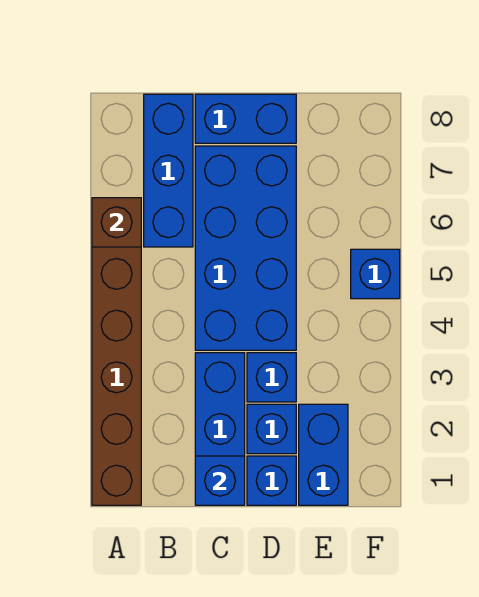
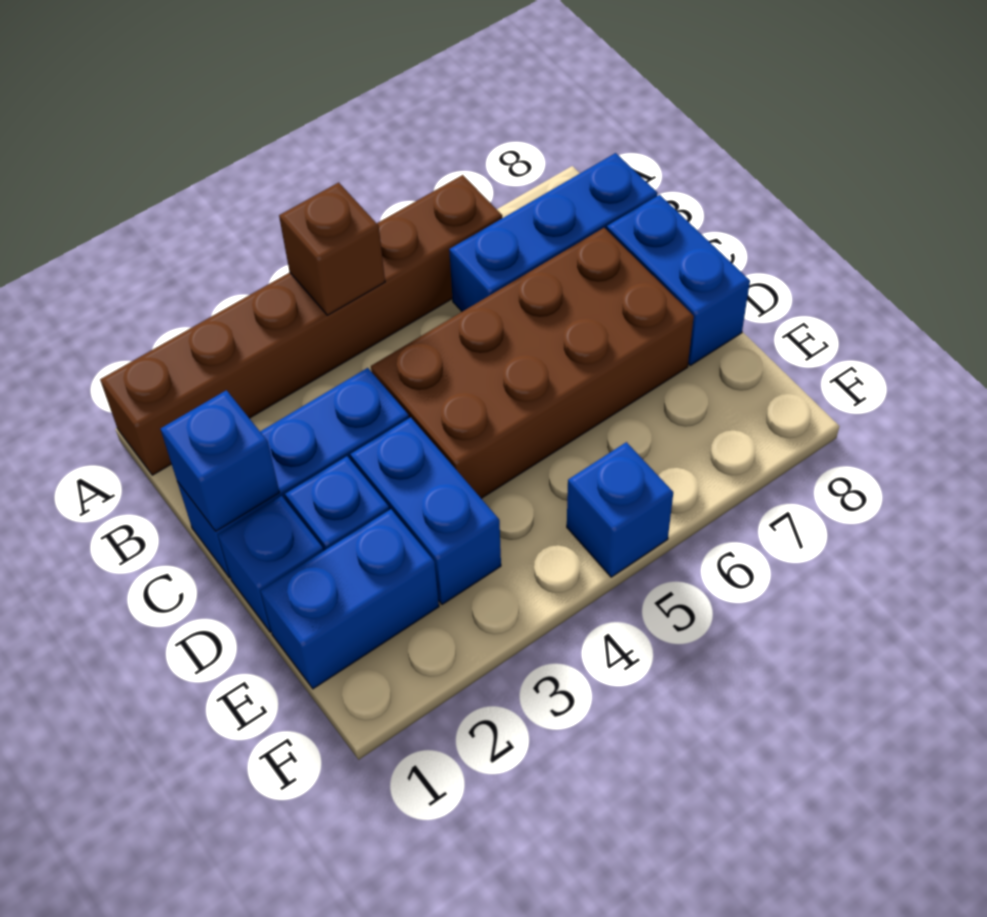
brown brick A6 level 2 -> brown brick A4 level 2
blue brick C4:D7 level 1 -> brown brick C4:D7 level 1
blue brick D3 level 1 -> blue brick D3:E3 level 1

